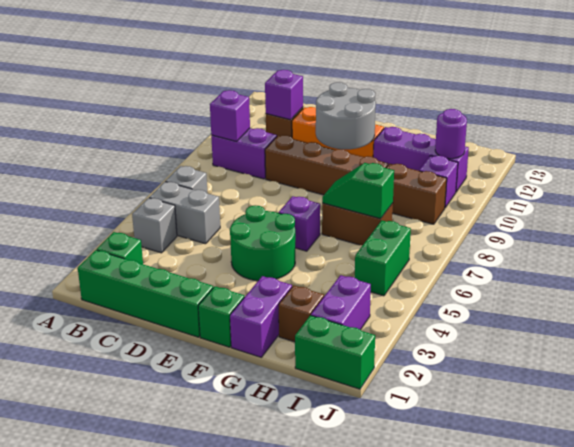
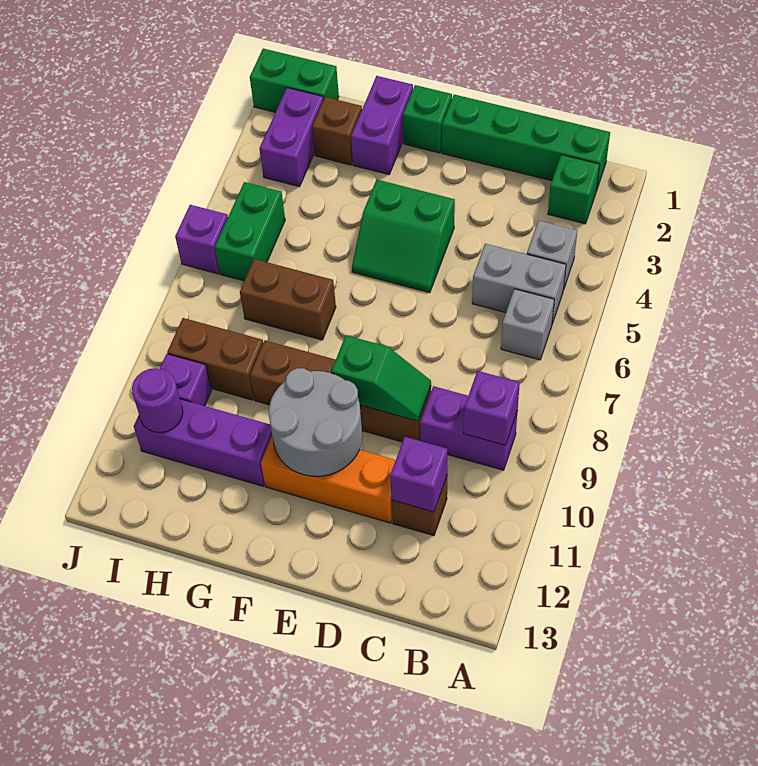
green round brick E4:F5 level 1 -> green slope E4:F5 level 1 top 4
purple brick F6 level 1 -> purple brick J6 level 1
green slope G7:H7 level 2 top H -> green slope D9:E9 level 2 top E

